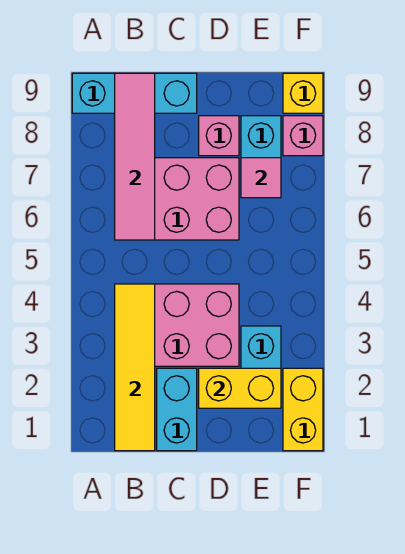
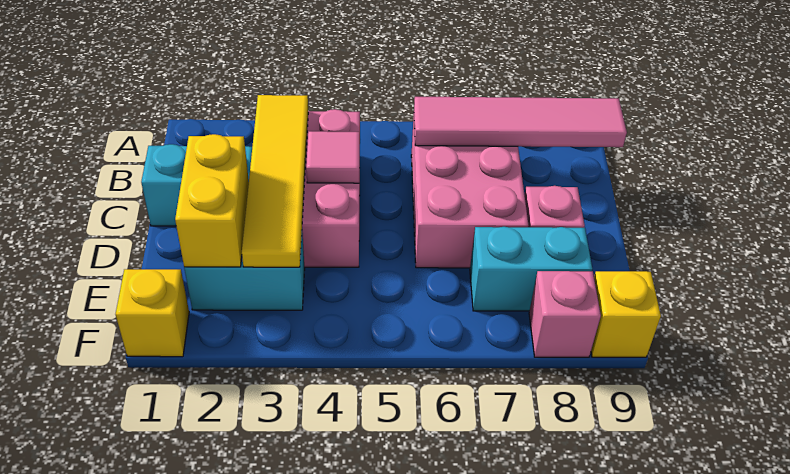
cyan brick A9:C9 level 1 -> none
yellow tile B1:B4 level 2 -> yellow tile B3:E3 level 2
pink tile E7 level 2 -> pink tile C4 level 2
yellow brick F1:F2 level 1 -> yellow brick F1 level 1

